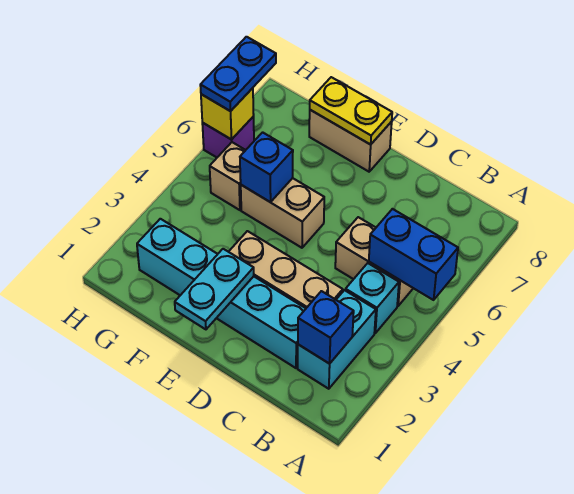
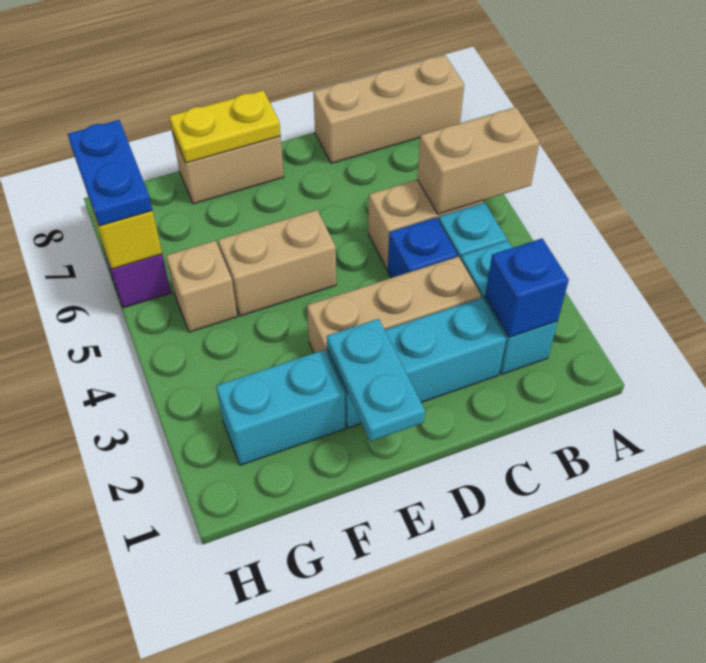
blue brick A5:B5 level 2 -> tan brick A5:B5 level 2
none -> tan brick A8:C8 level 1
blue brick F5 level 2 -> blue brick C4 level 1

